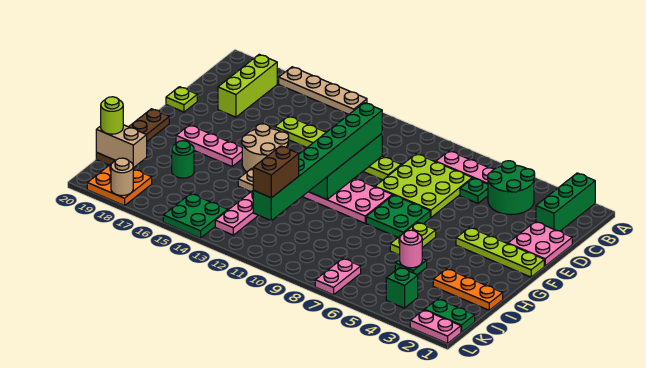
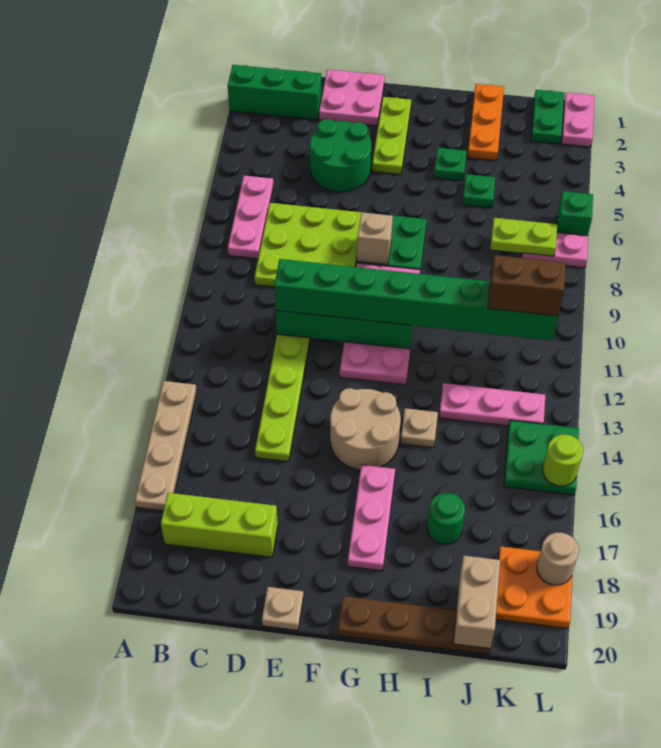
green round brick B4:C5 level 1 -> green round brick D4:E5 level 1
green plate C6 level 1 -> green plate H4 level 1
lime plate E20 level 1 -> tan plate E20 level 1
lime plate F1:F4 level 1 -> lime plate F2:F4 level 1
none -> tan brick F8 level 2
lime plate G6:H6 level 1 -> lime plate J7:K7 level 2
pink round brick I5 level 2 -> none
lime round brick J20 level 3 -> lime round brick L15 level 2
green brick K4 level 1 -> green brick L6 level 1

